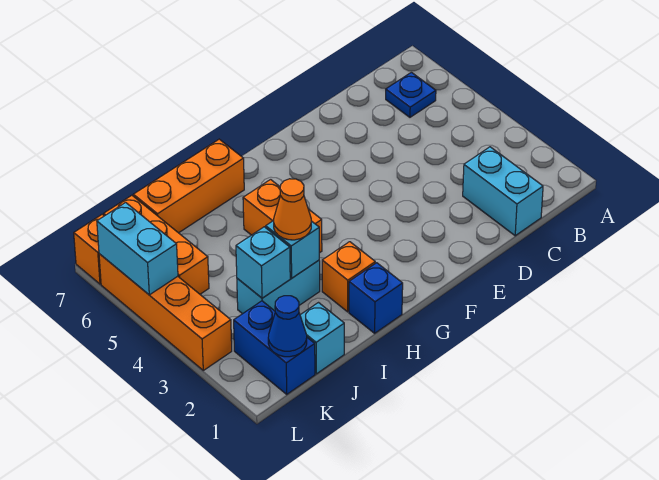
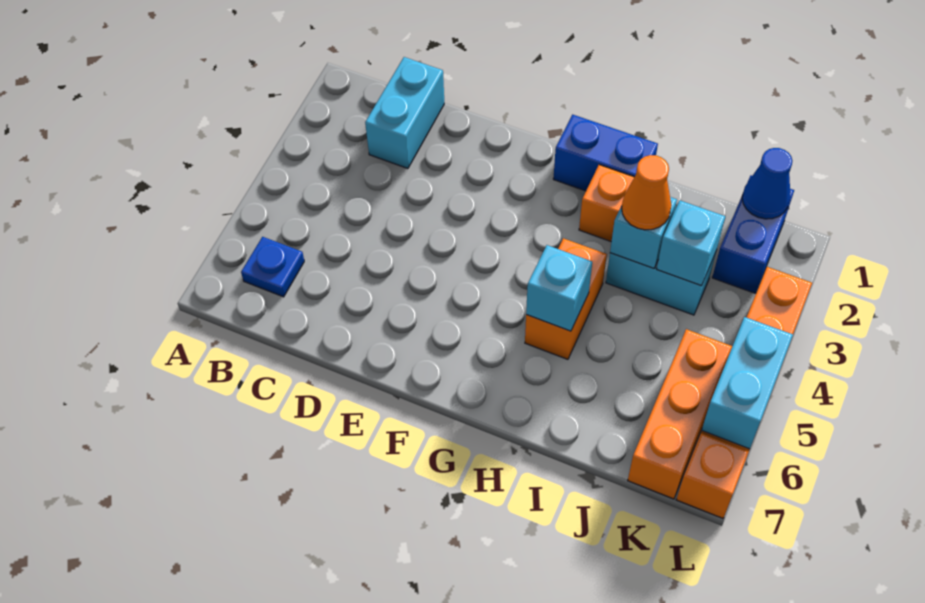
blue brick H1 level 1 -> blue brick G1:H1 level 1
orange brick H7:J7 level 1 -> none
cyan brick J1 level 1 -> cyan brick H5 level 2

